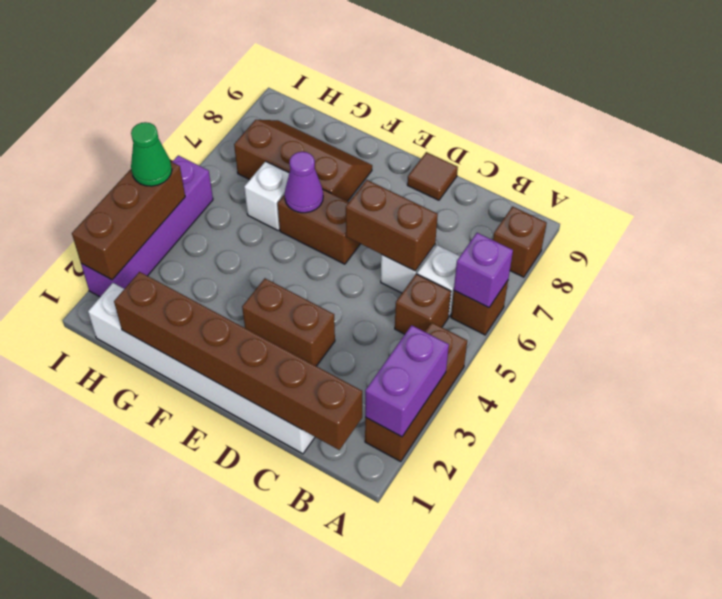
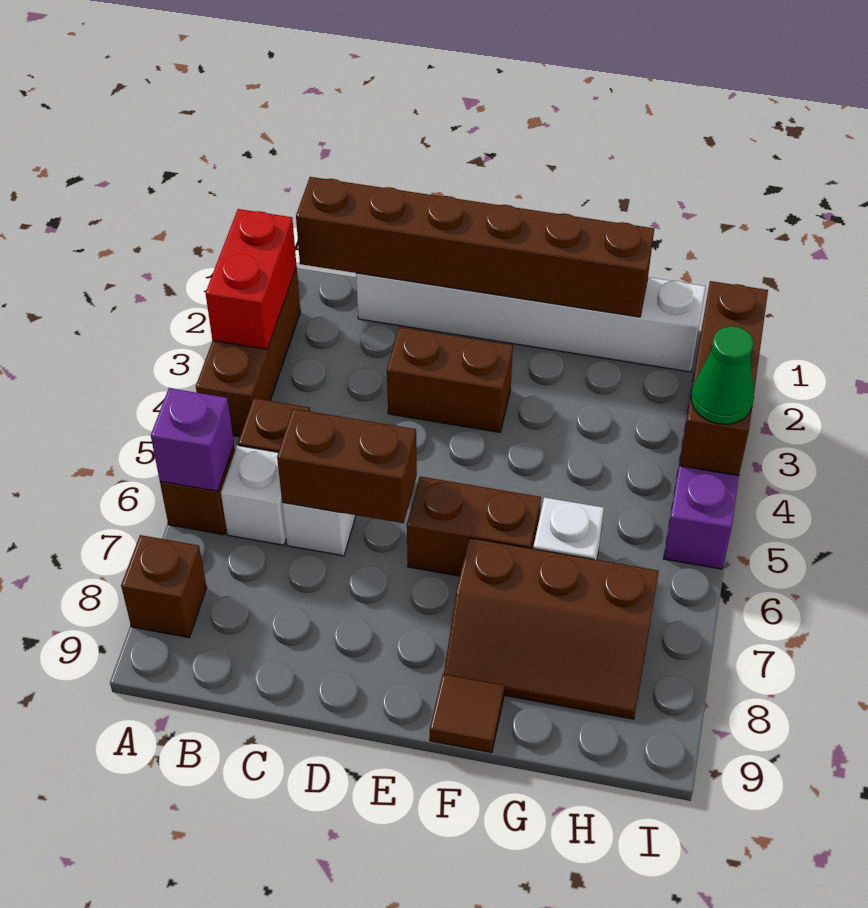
purple brick A2:A3 level 2 -> red brick A2:A3 level 2
brown tile D9 level 1 -> brown tile F9 level 1
purple cone F6 level 2 -> none

